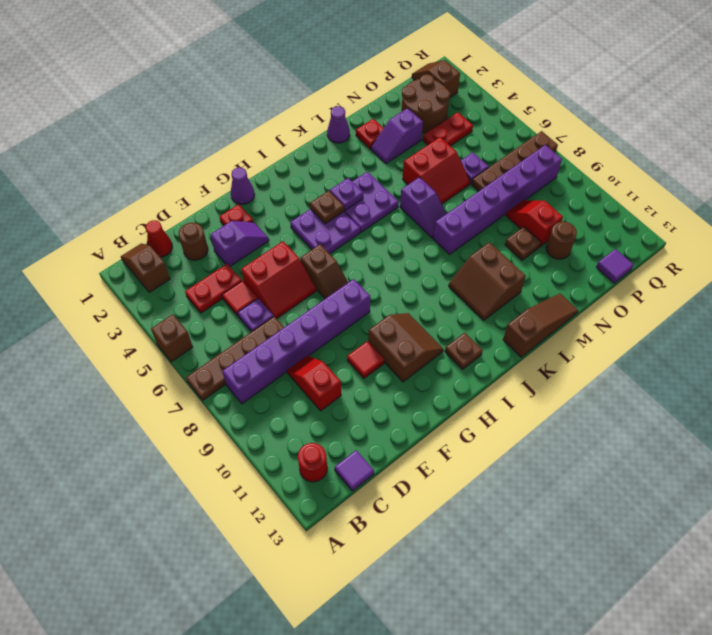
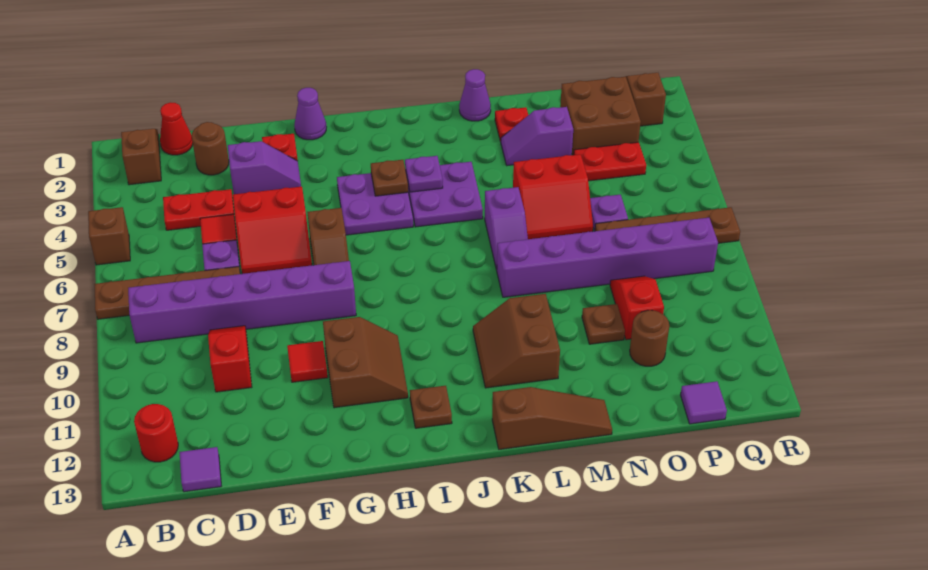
brown round brick O2:P3 level 1 -> brown brick O2:P3 level 1

